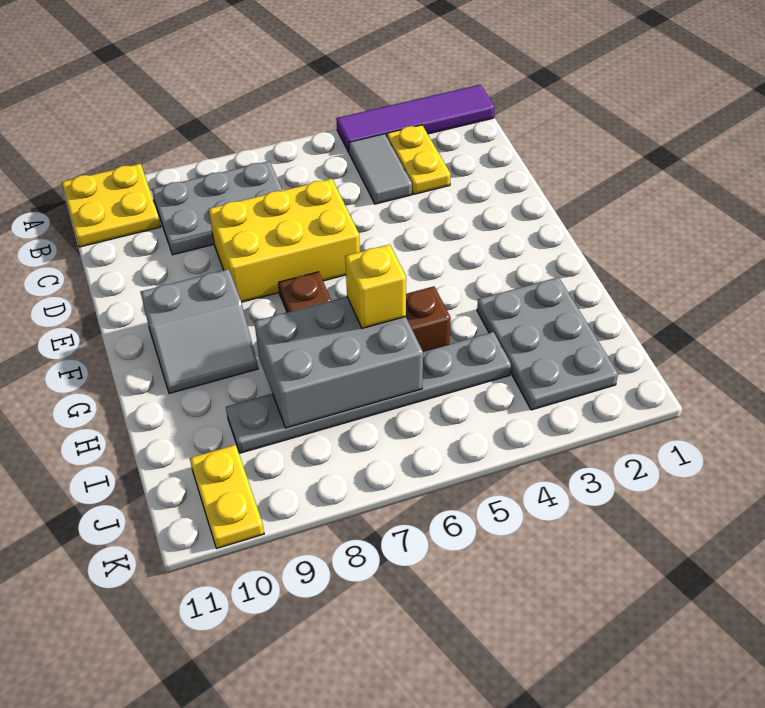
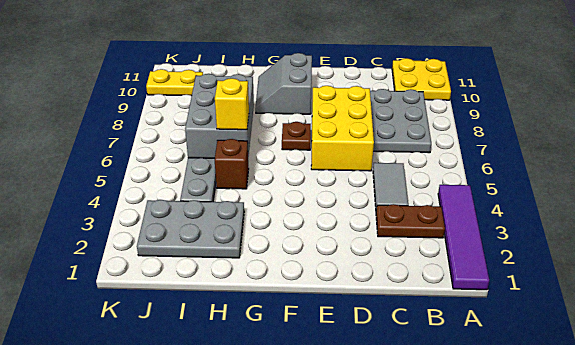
yellow plate B3:C3 level 1 -> brown plate B3:C3 level 1
grey tile B4:C4 level 1 -> grey tile C4:C5 level 1

